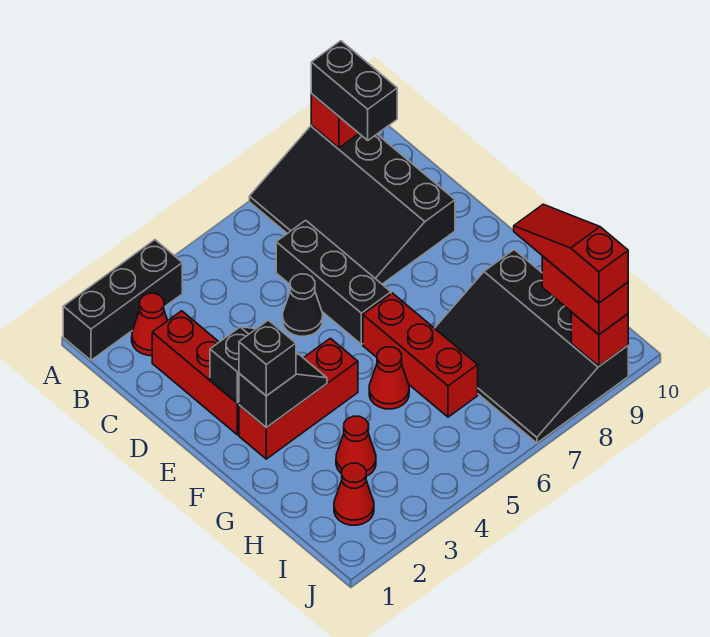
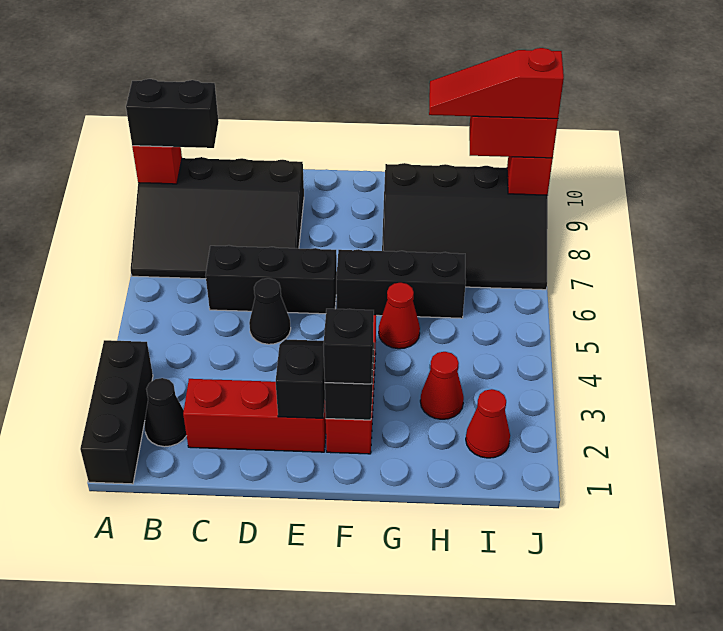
red cone B2 level 1 -> black cone B2 level 1
red brick F6:H6 level 1 -> black brick F6:H6 level 1

